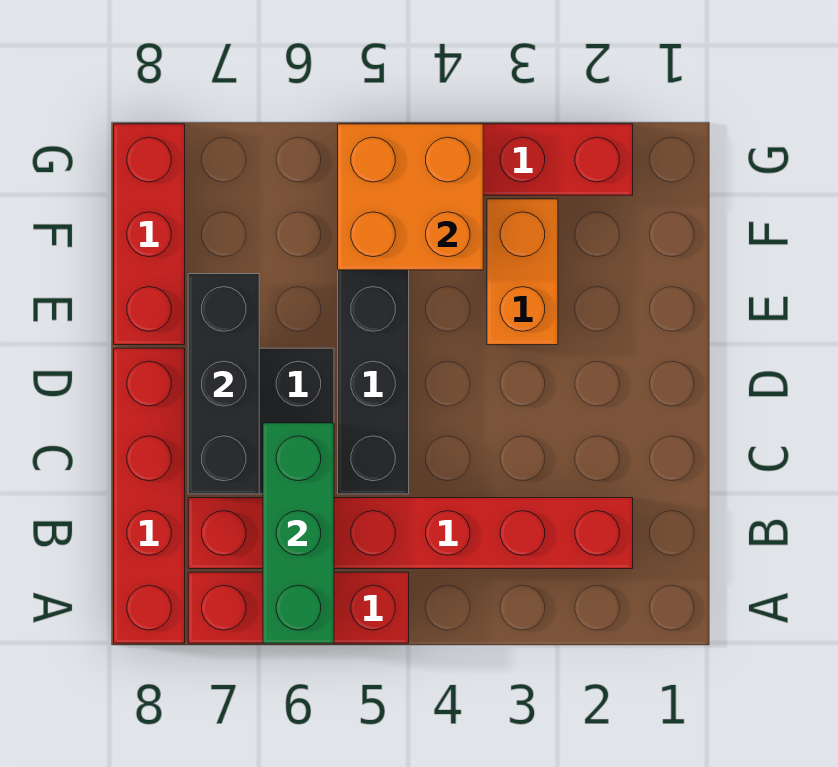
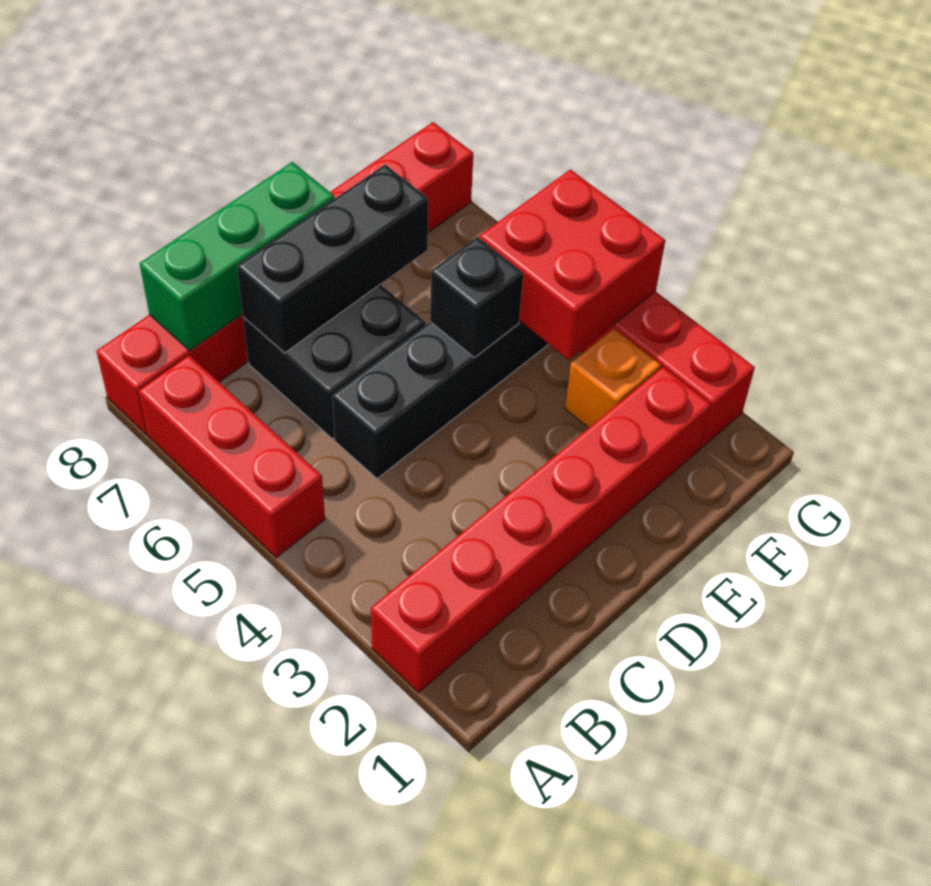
green brick A6:C6 level 2 -> green brick B8:D8 level 2
red brick B2:B7 level 1 -> red brick A2:F2 level 1
orange brick E3:F3 level 1 -> orange brick F3 level 1
none -> black brick E5 level 2
orange brick F4:G5 level 2 -> red brick F4:G5 level 2

